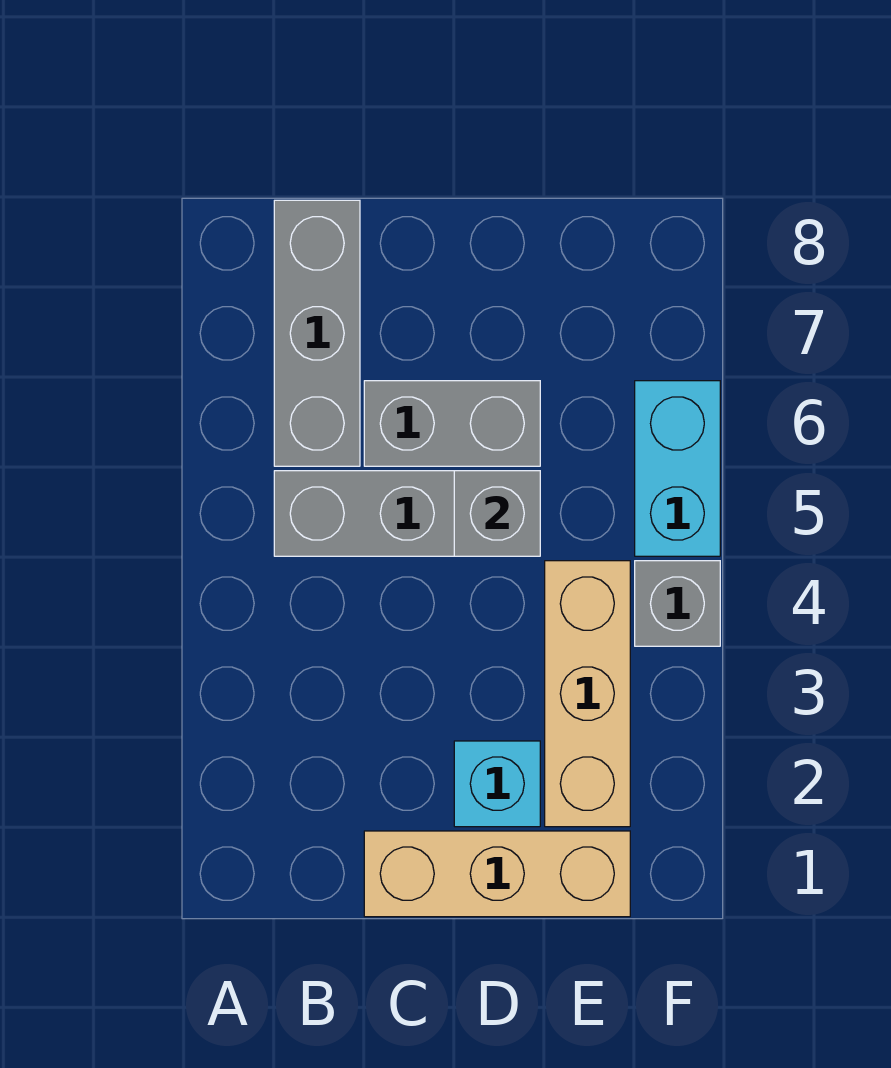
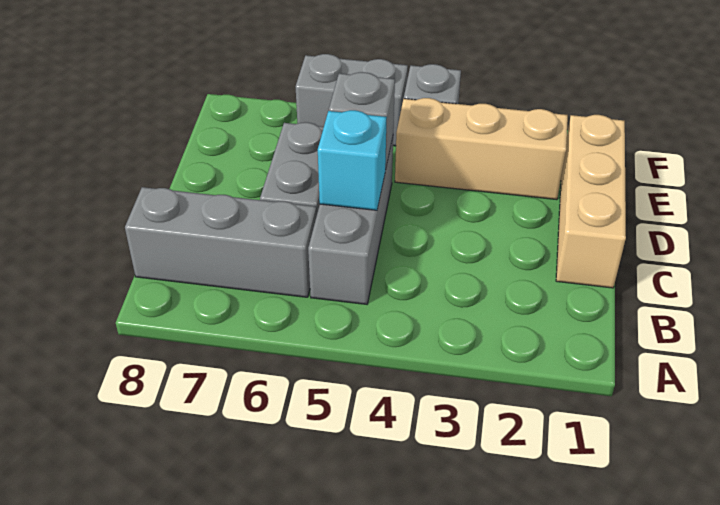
cyan brick D2 level 1 -> cyan brick C5 level 2
cyan brick F5:F6 level 1 -> grey brick F5:F6 level 1

